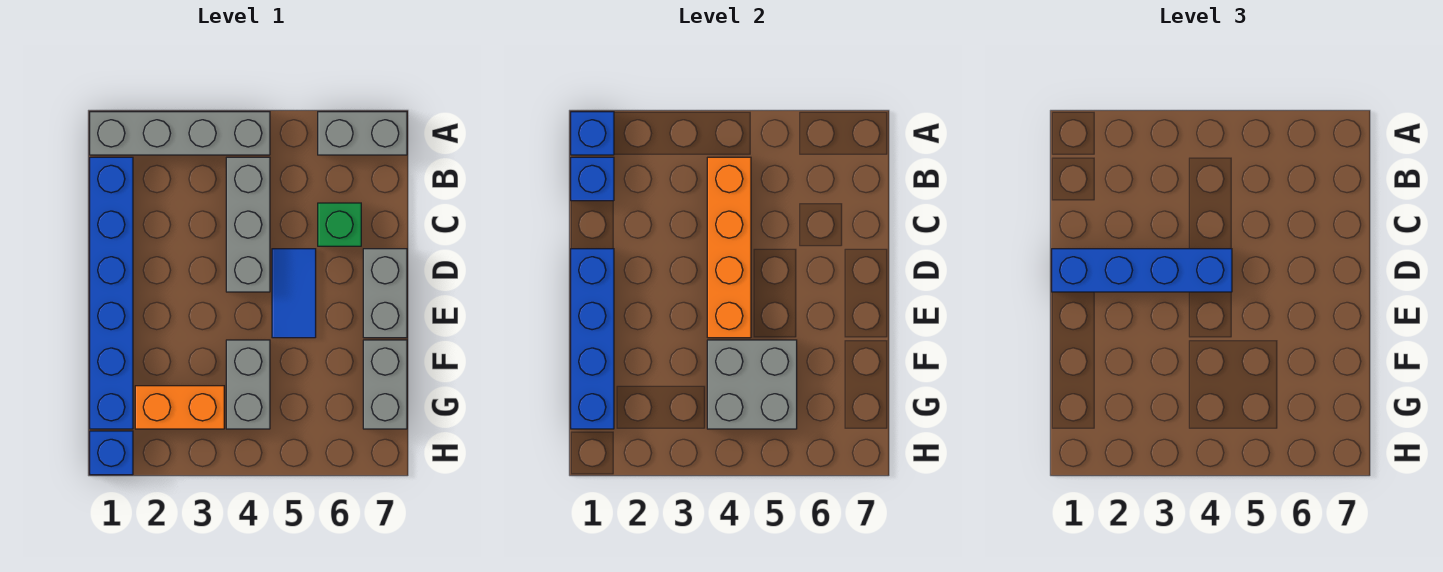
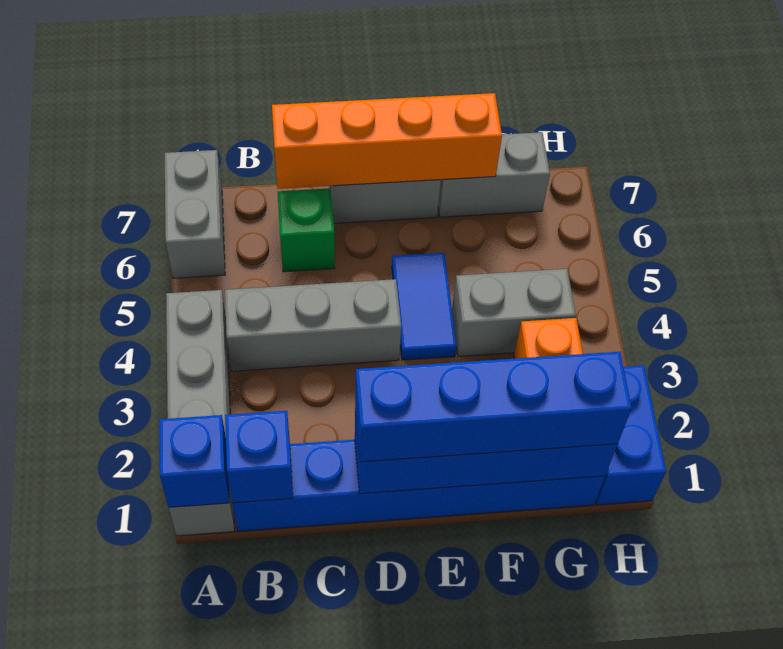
orange brick B4:E4 level 2 -> orange brick C7:F7 level 2
blue brick D1:D4 level 3 -> blue brick D1:G1 level 3
blue tile D5:E5 level 1 -> blue tile E4:E5 level 1
grey brick F4:G5 level 2 -> none
blue brick H1 level 1 -> blue brick H1:H2 level 1

